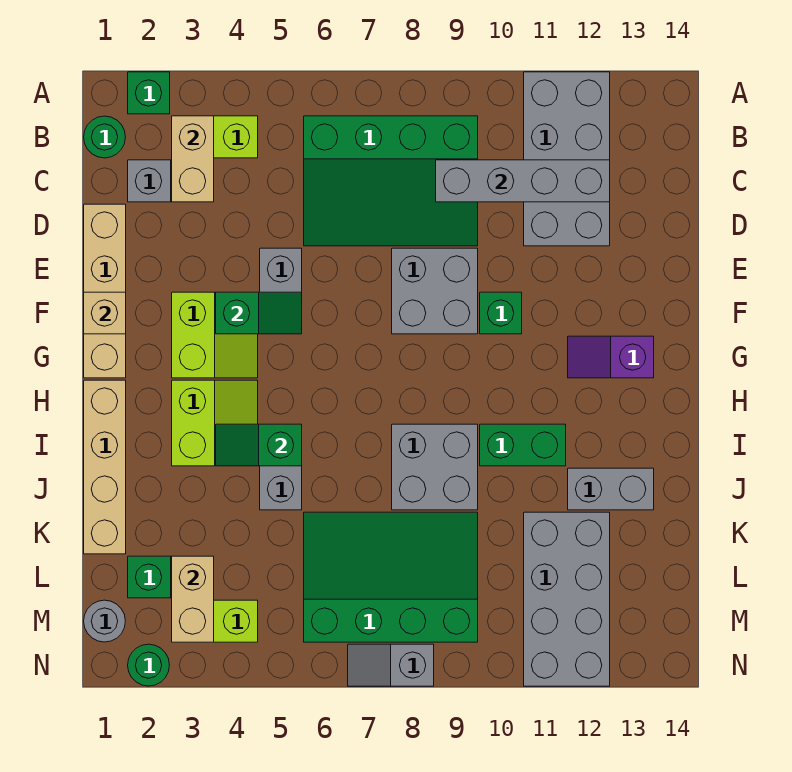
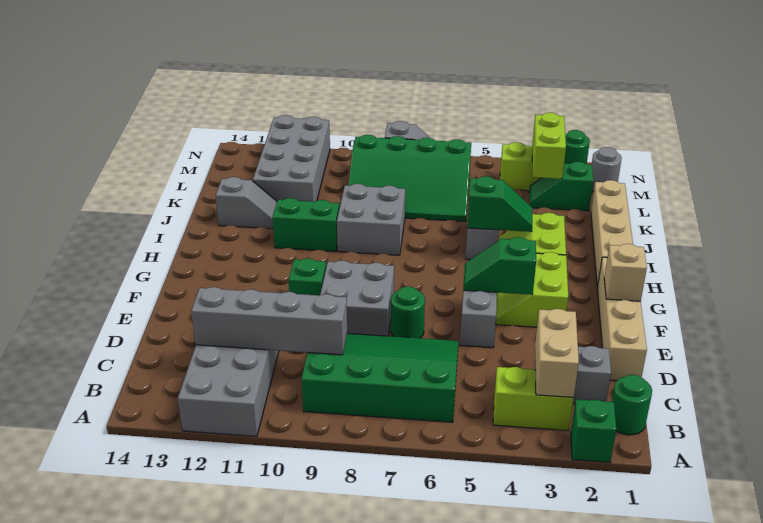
none -> green round brick E7 level 1
purple slope G12:G13 level 1 top 13 -> none
grey brick J12:J13 level 1 -> grey slope J12:J13 level 1 top 13
tan brick L3:M3 level 2 -> lime brick L3:M3 level 2

